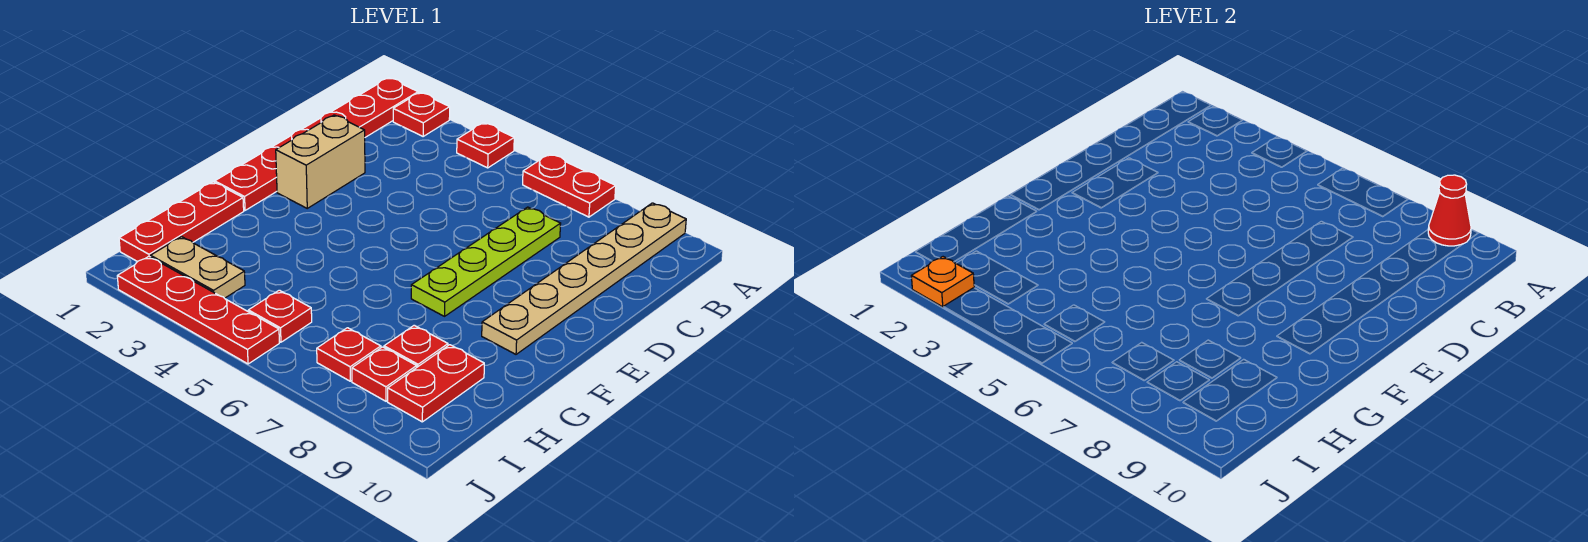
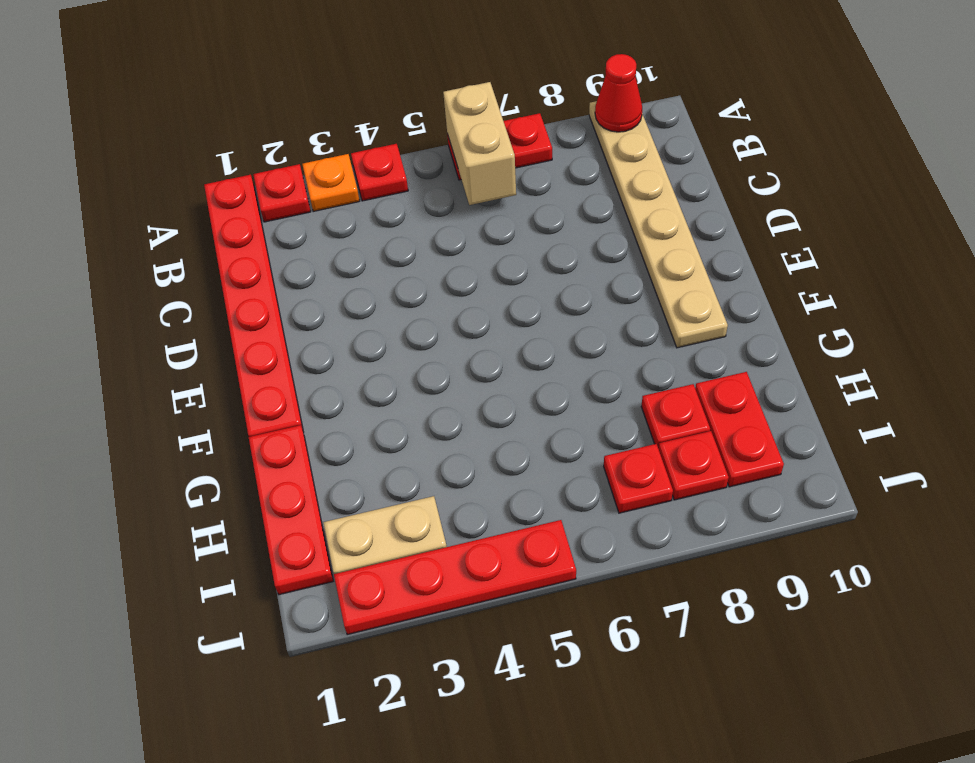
lime plate C7:F7 level 1 -> none
tan brick D2:E2 level 1 -> tan brick A6:B6 level 2
red plate I5 level 1 -> none
orange plate J2 level 2 -> orange plate A3 level 1

